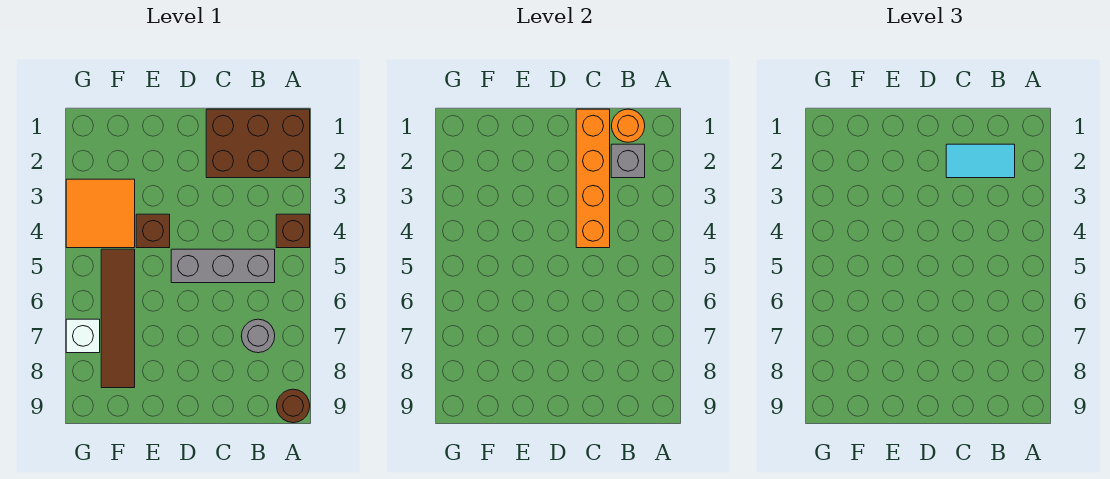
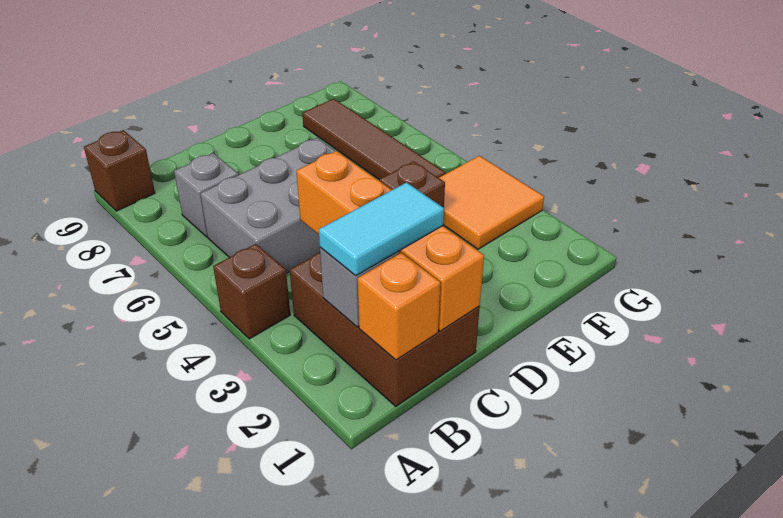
brown brick A1:C2 level 1 -> brown brick B1:C3 level 1
brown round brick A9 level 1 -> brown brick A9 level 1
orange round brick B1 level 2 -> orange brick B1 level 2
grey brick B5:D5 level 1 -> grey brick B5:D6 level 1
grey round brick B7 level 1 -> grey brick B7 level 1
white brick G7 level 1 -> none

